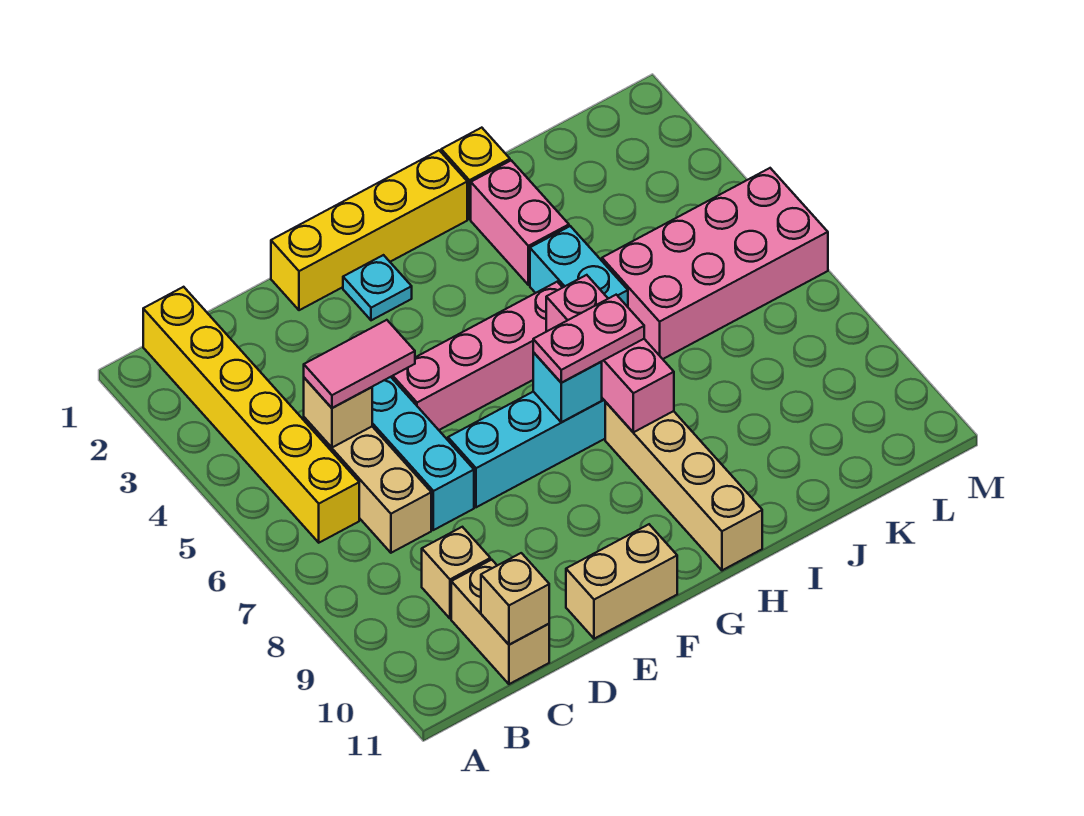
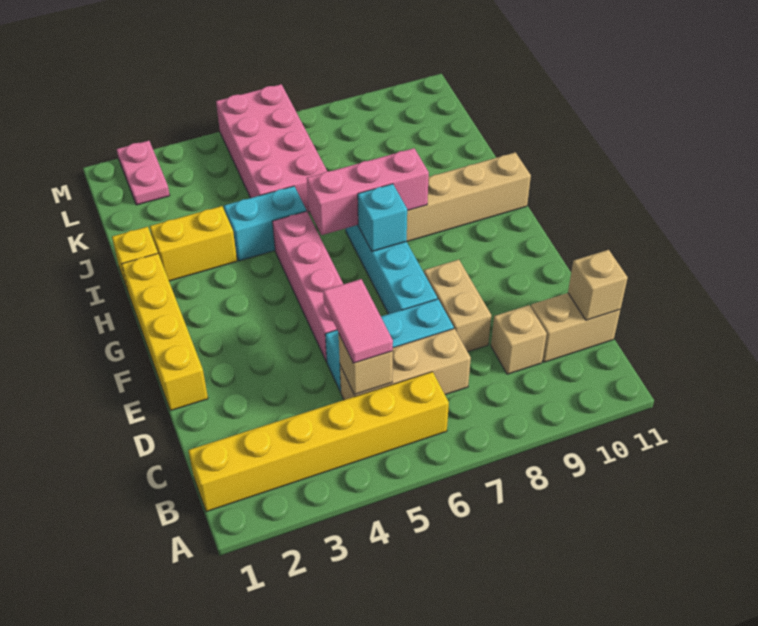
tan brick E11:F11 level 1 -> tan brick D8:E8 level 1
cyan plate F2 level 1 -> none
pink plate G7:H7 level 3 -> pink plate L2:M2 level 1
pink brick I2:I3 level 1 -> yellow brick I2:I3 level 1

